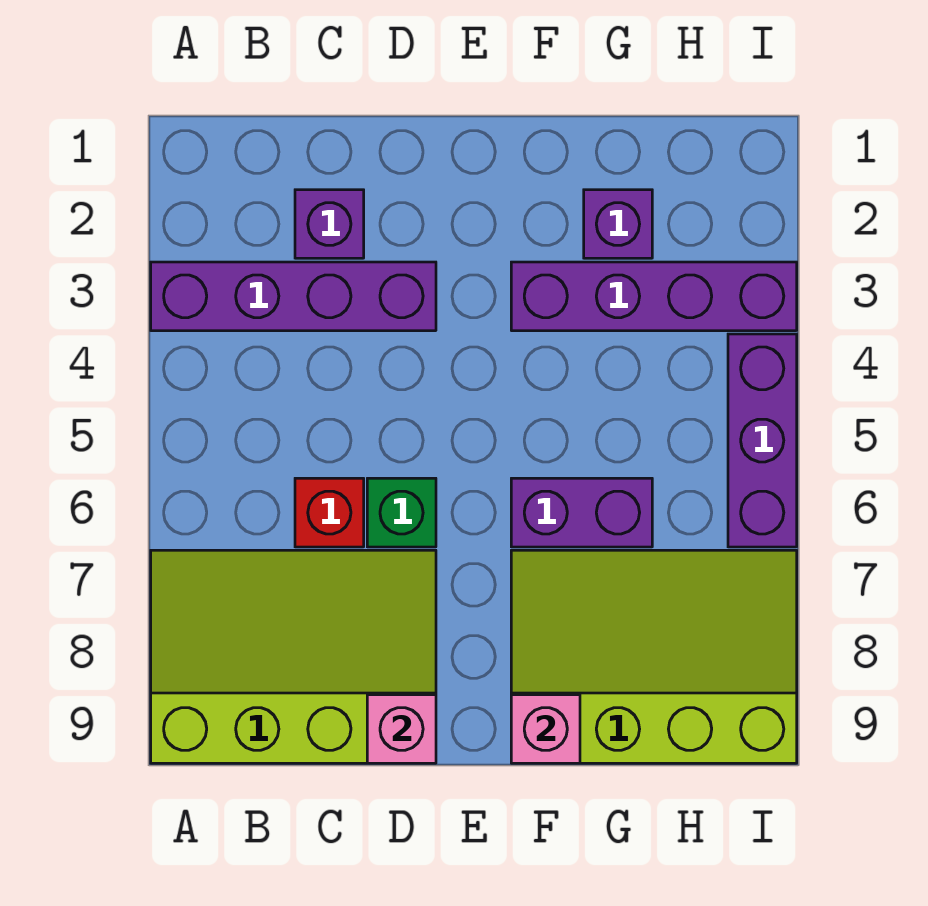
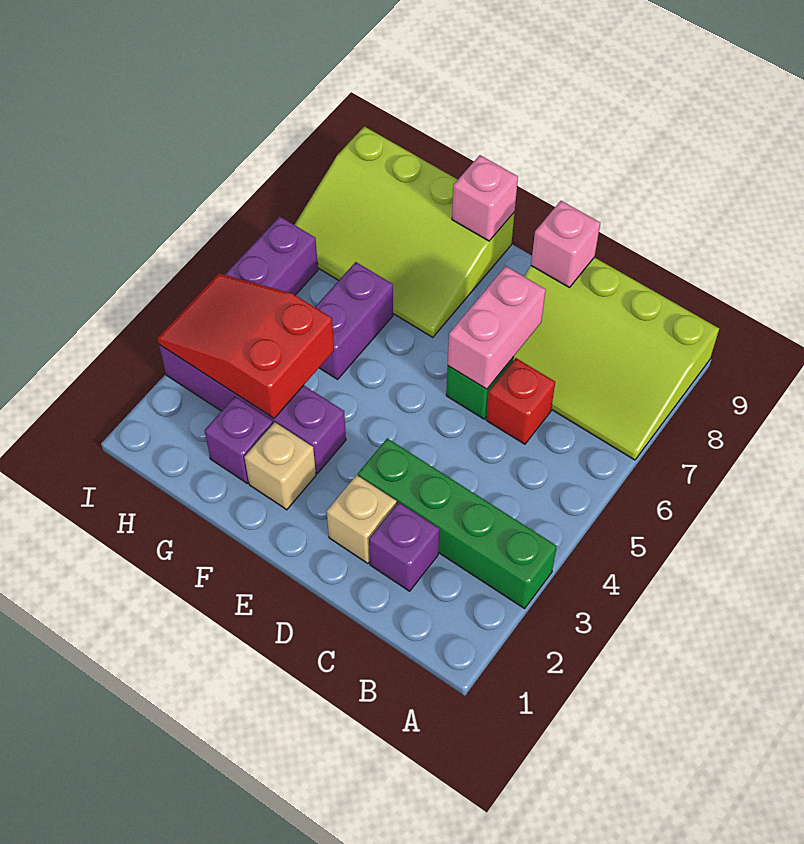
purple brick A3:D3 level 1 -> green brick A3:D3 level 1
none -> tan brick D2 level 1
none -> pink brick D6:D7 level 2
none -> tan brick F2 level 1
purple brick F6:G6 level 1 -> purple brick G5:G6 level 1
none -> red slope G3:I4 level 2 top G

